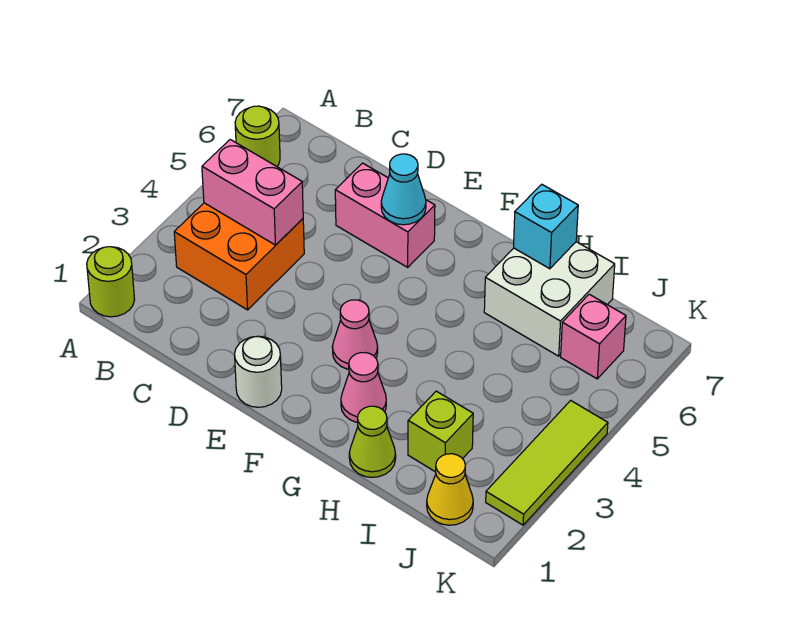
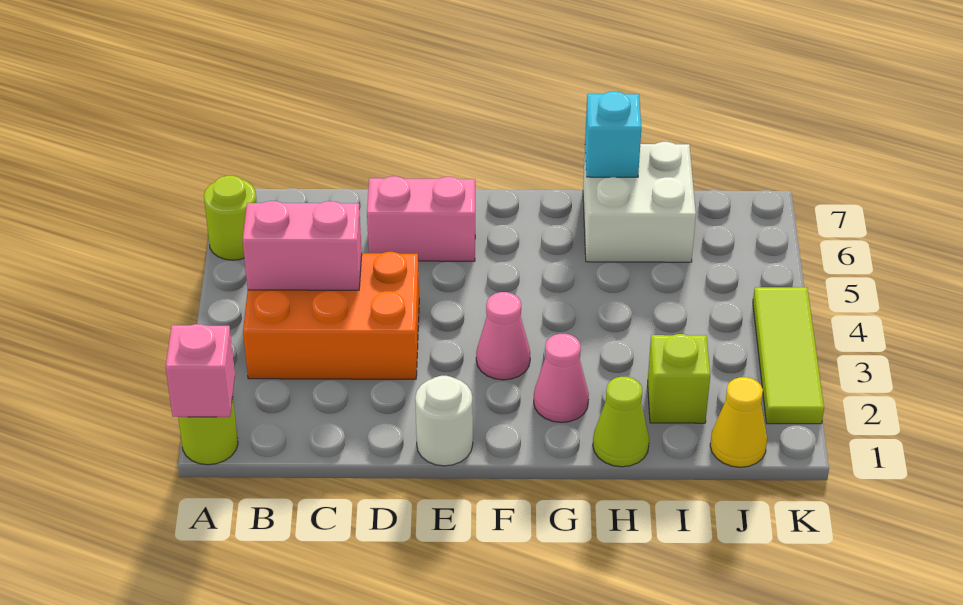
orange brick B3:C4 level 1 -> orange brick B3:D4 level 1
cyan cone E6 level 2 -> none
pink brick J6 level 1 -> pink brick A1 level 2

